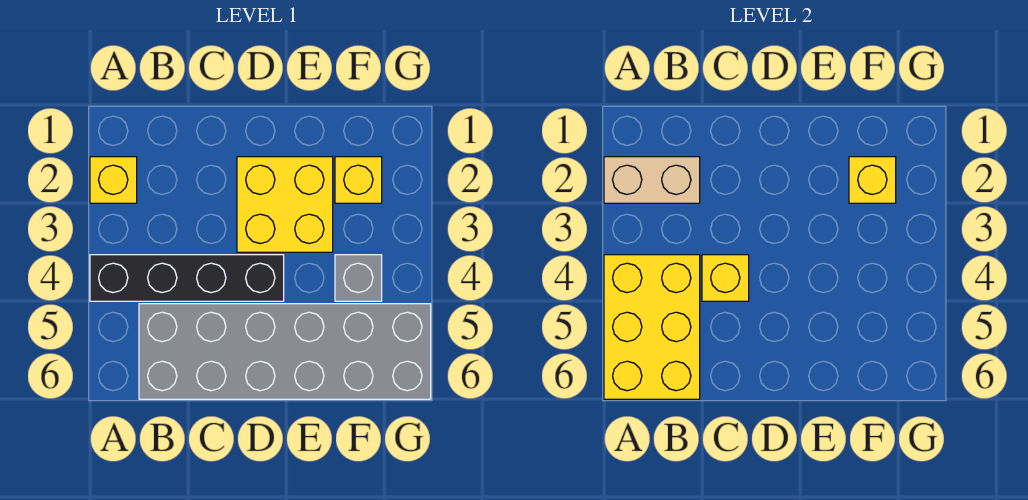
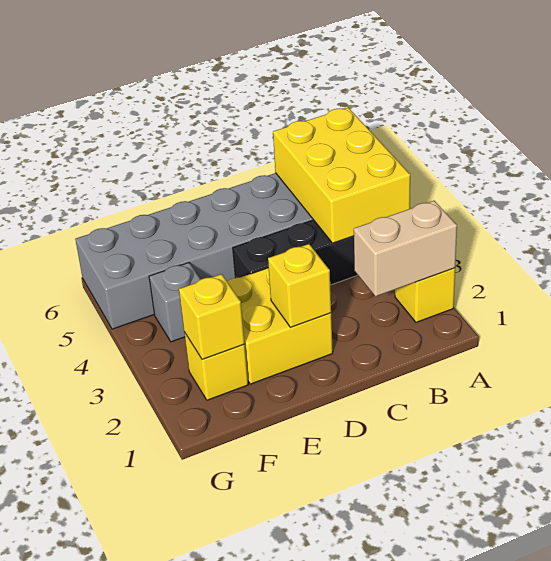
yellow brick C4 level 2 -> yellow brick D2 level 2

